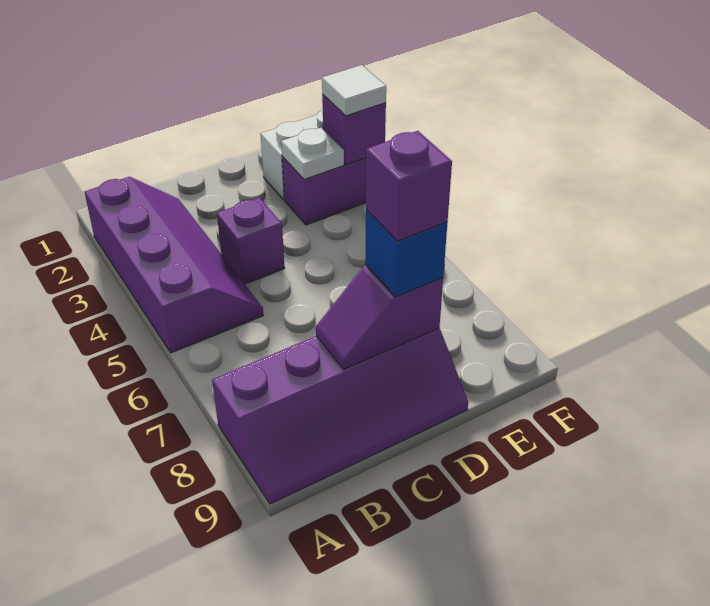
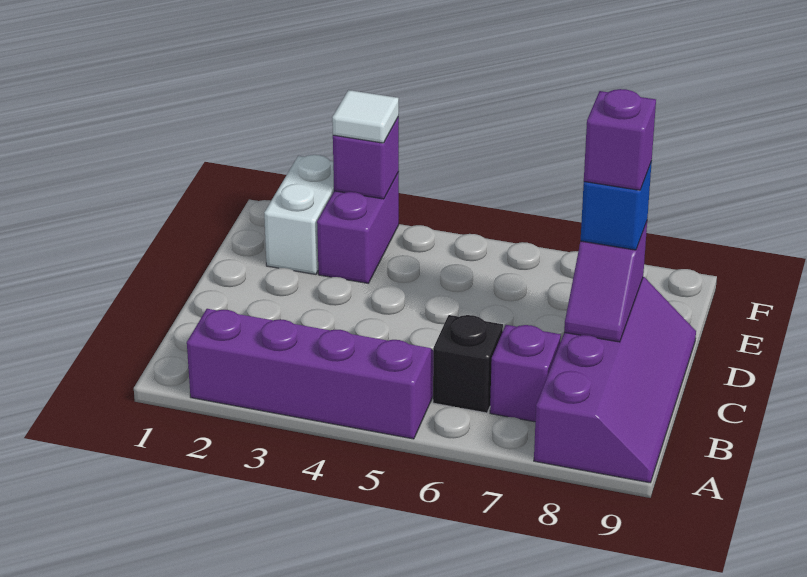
none -> black brick B6 level 1
purple brick C4 level 1 -> purple brick B7 level 1
white plate E3 level 2 -> none

